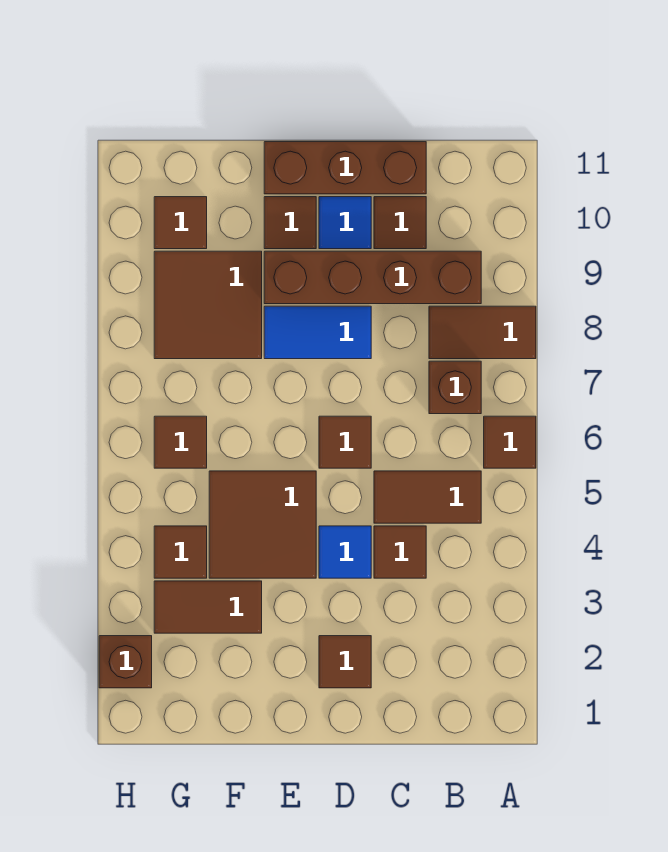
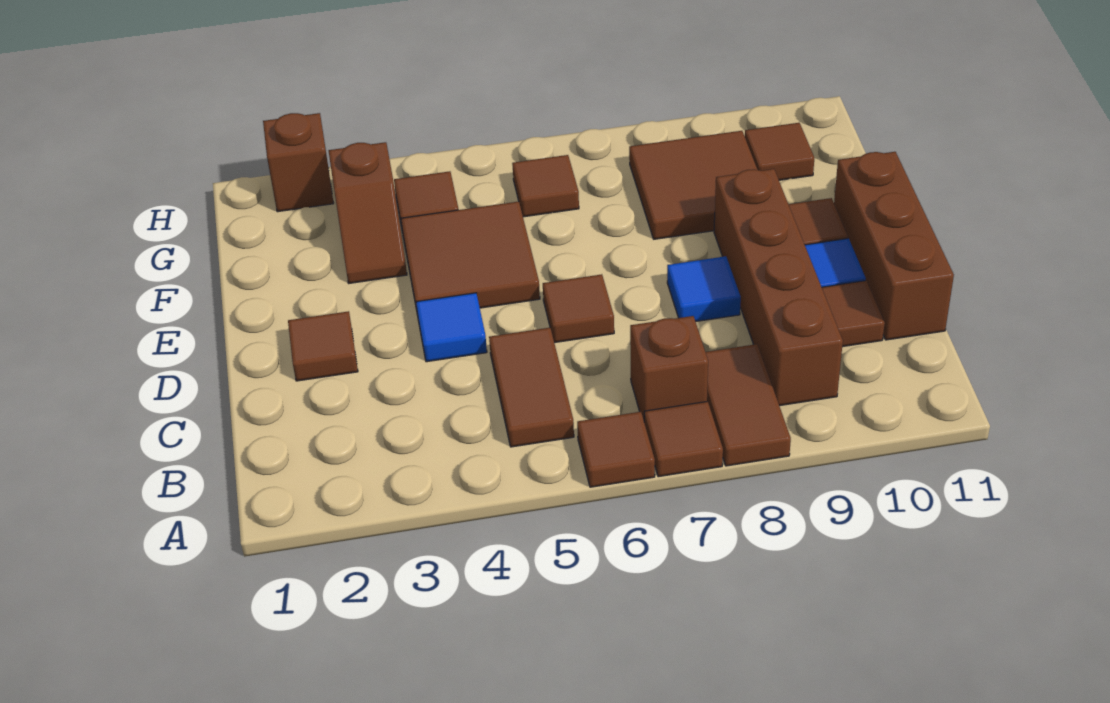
brown tile C4 level 1 -> brown tile A7 level 1
blue tile D8:E8 level 1 -> blue tile D8 level 1
brown tile F3:G3 level 1 -> brown slope F3:G3 level 1 top G

